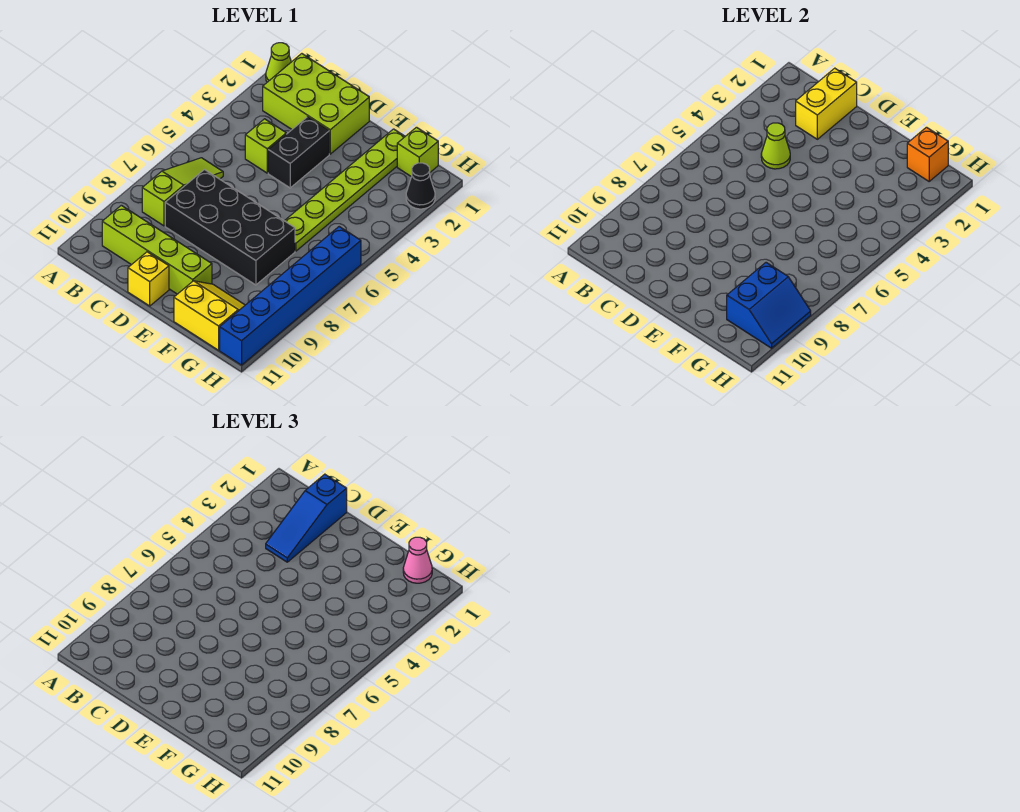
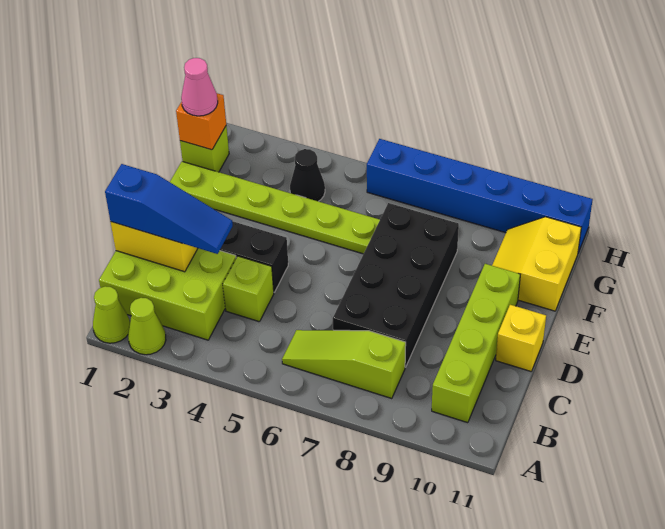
lime brick B1:D2 level 1 -> lime brick B1:C3 level 1
lime cone C4 level 2 -> lime cone A2 level 1
blue slope G9:H10 level 2 top G -> none
black cone H2 level 1 -> black cone G4 level 1

